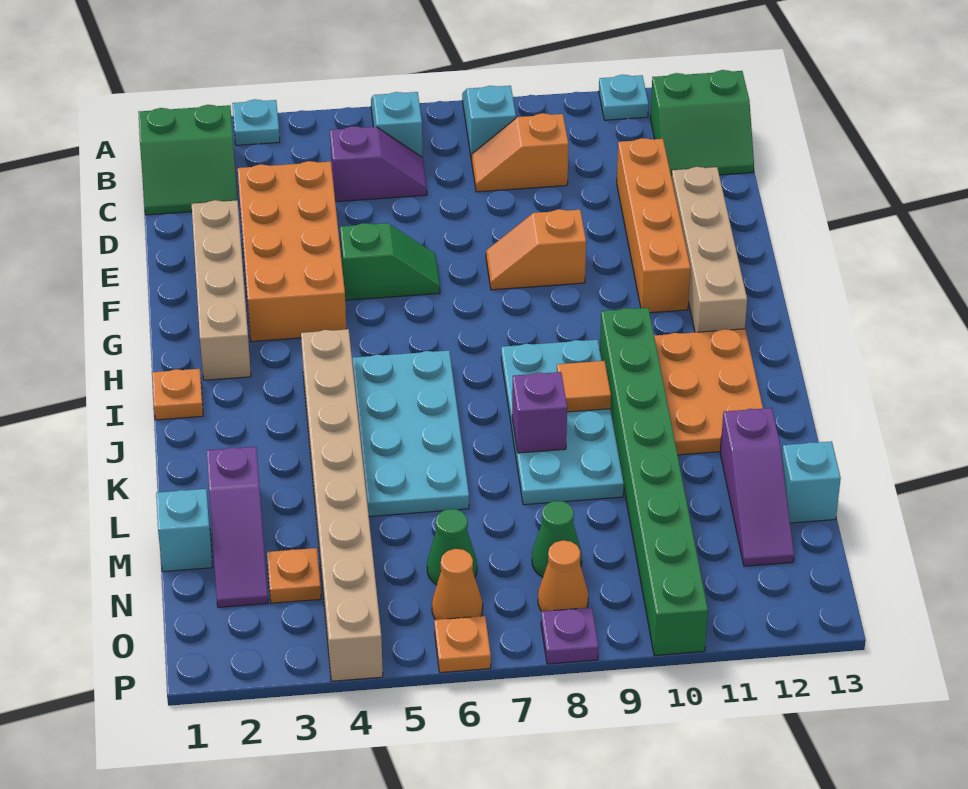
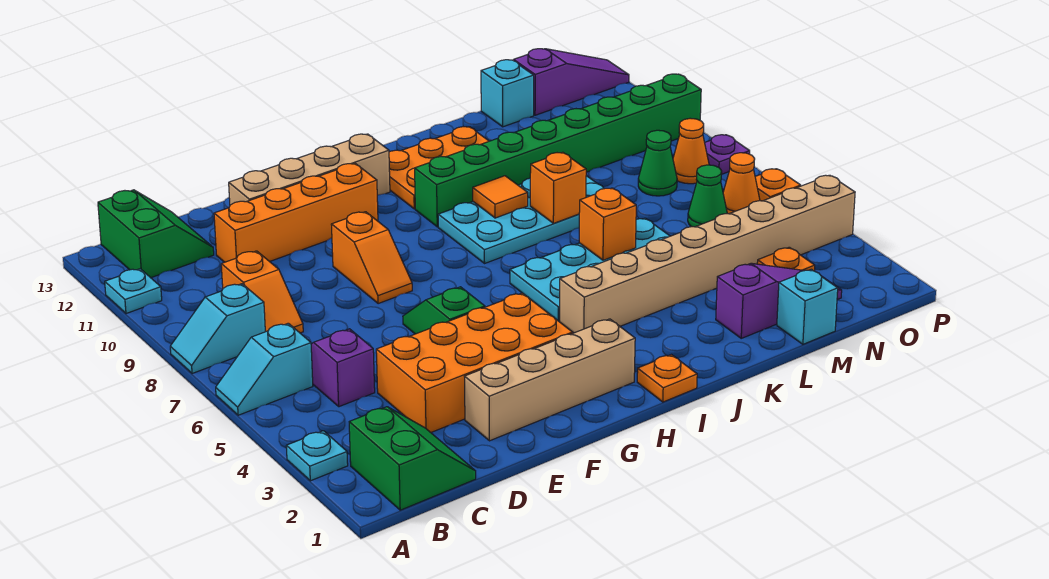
none -> orange brick K6 level 2
purple brick K8 level 2 -> orange brick K8 level 2
purple slope L12:N12 level 1 top L -> purple slope N13:P13 level 1 top N

